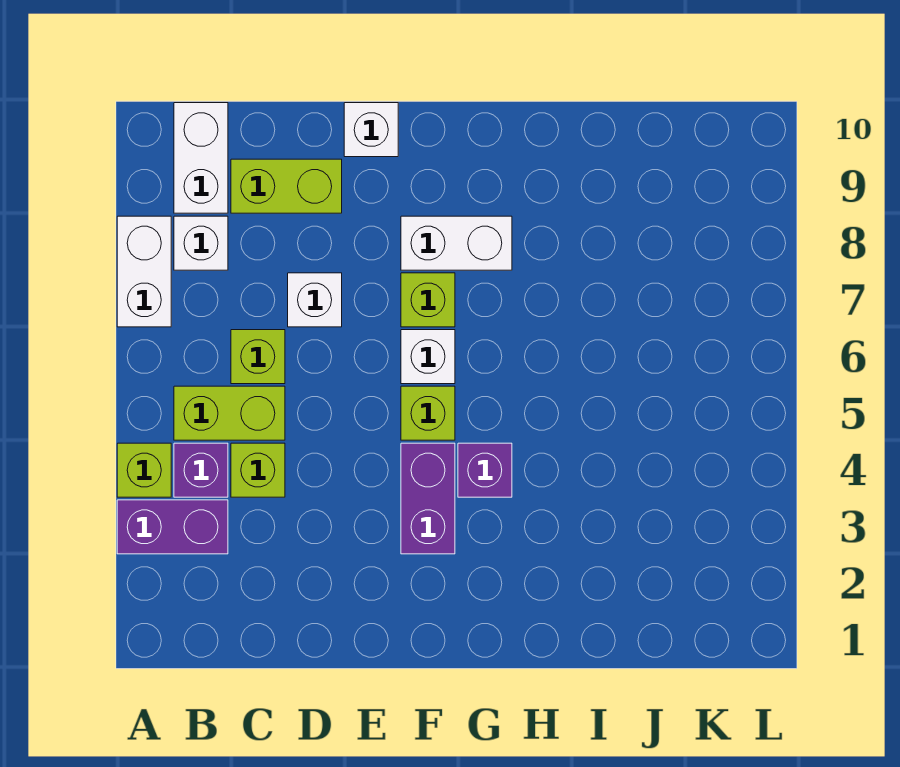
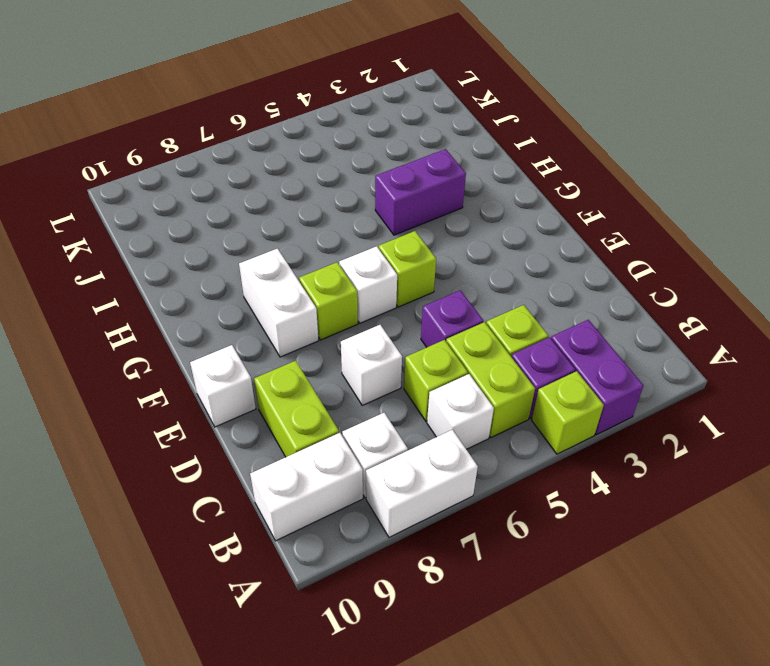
none -> white brick B6 level 1
purple brick F3:F4 level 1 -> purple brick H3:H4 level 1
purple brick G4 level 1 -> purple brick D5 level 1

